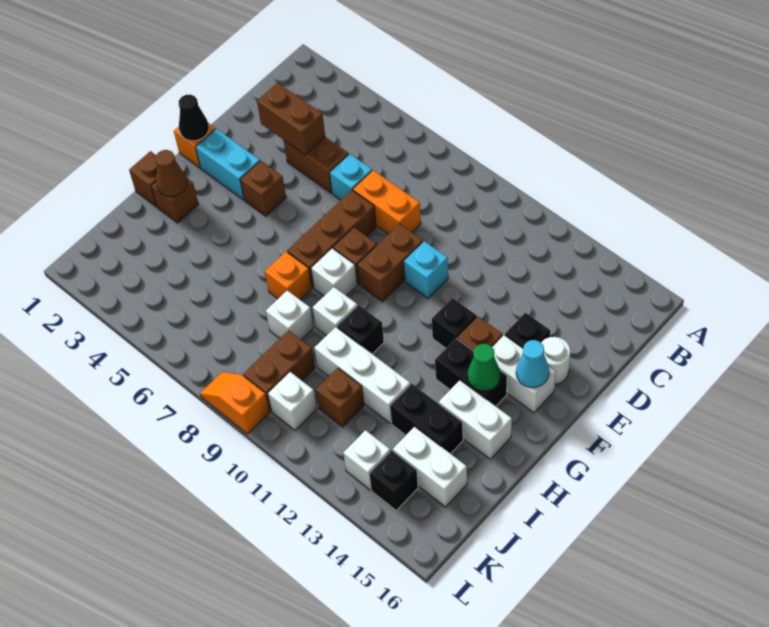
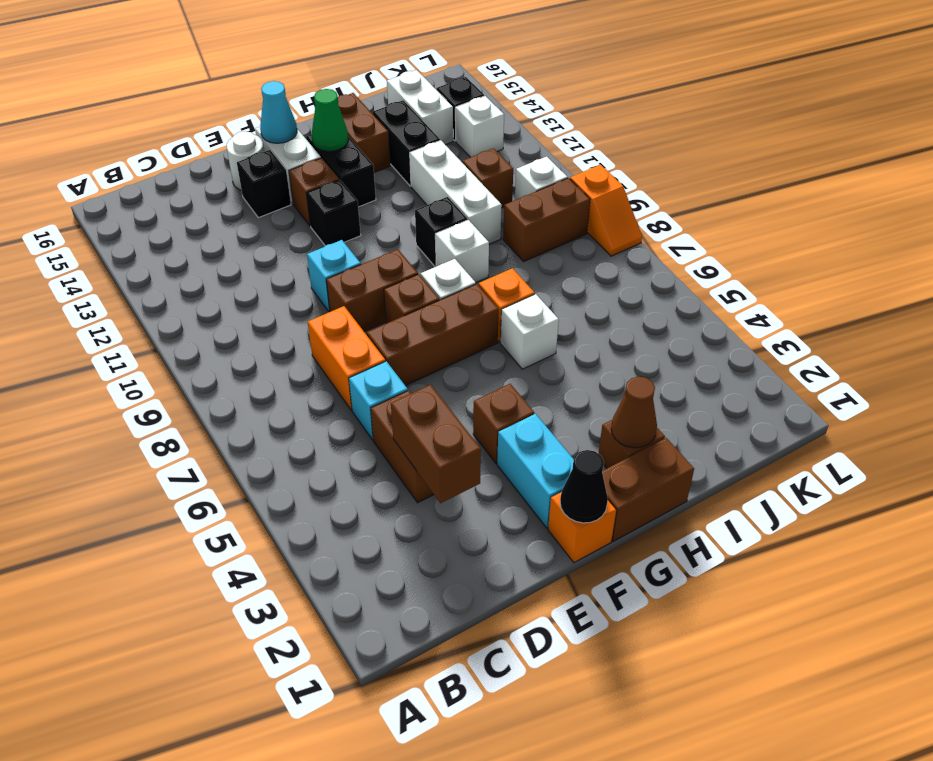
brown brick H1 level 1 -> brown brick G1:H1 level 1
white brick H14:H15 level 1 -> brown brick H14:H15 level 1
white brick I8 level 1 -> white brick H6 level 1

